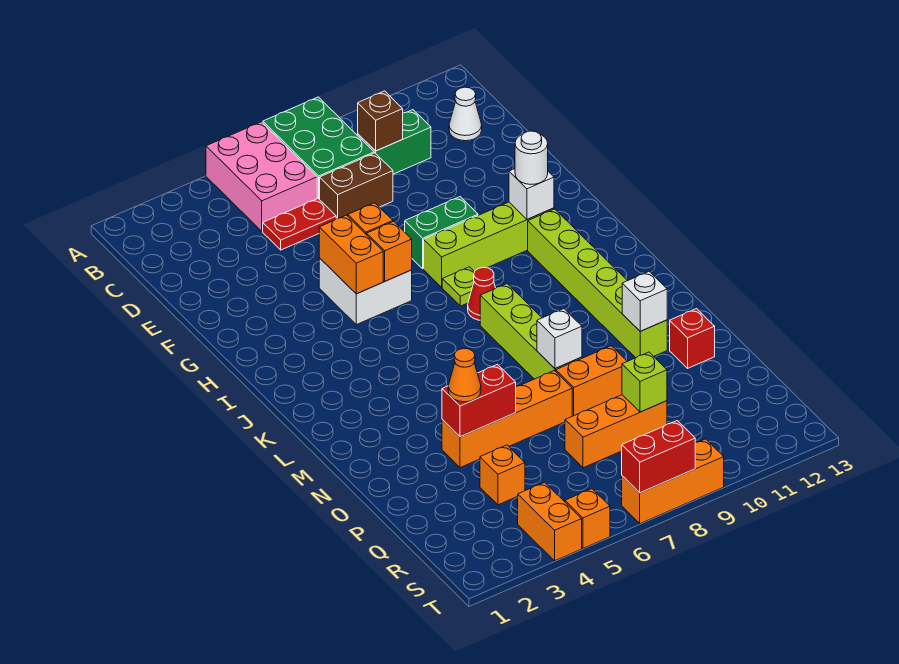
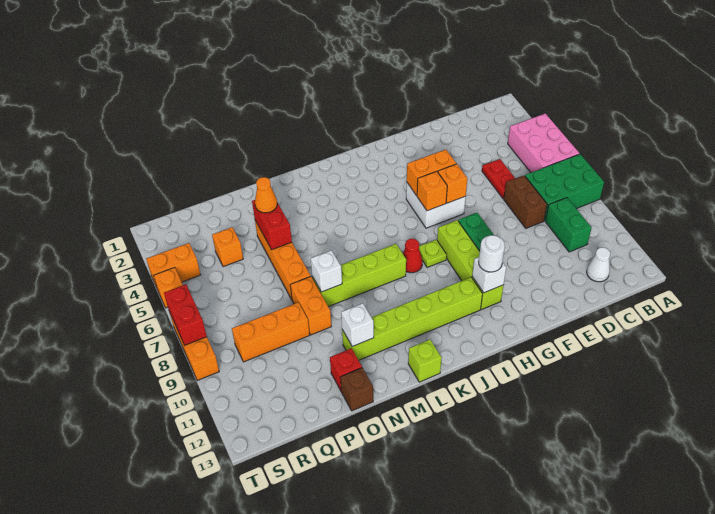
pink brick A5:C6 level 1 -> pink brick A4:B6 level 1
brown brick C9 level 2 -> brown brick O13 level 1
orange brick Q7:Q9 level 1 -> orange brick P9:R9 level 1
lime brick Q9 level 2 -> lime brick L13 level 1

